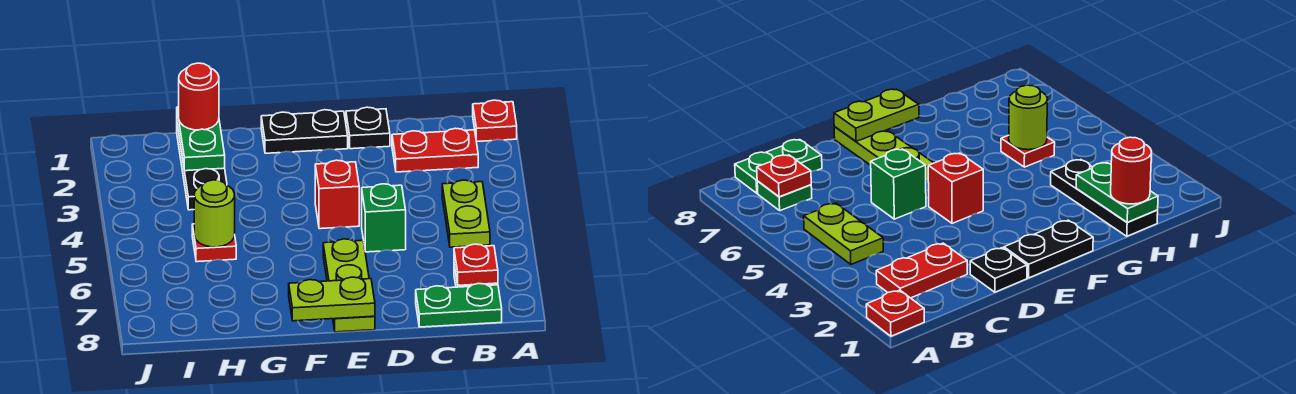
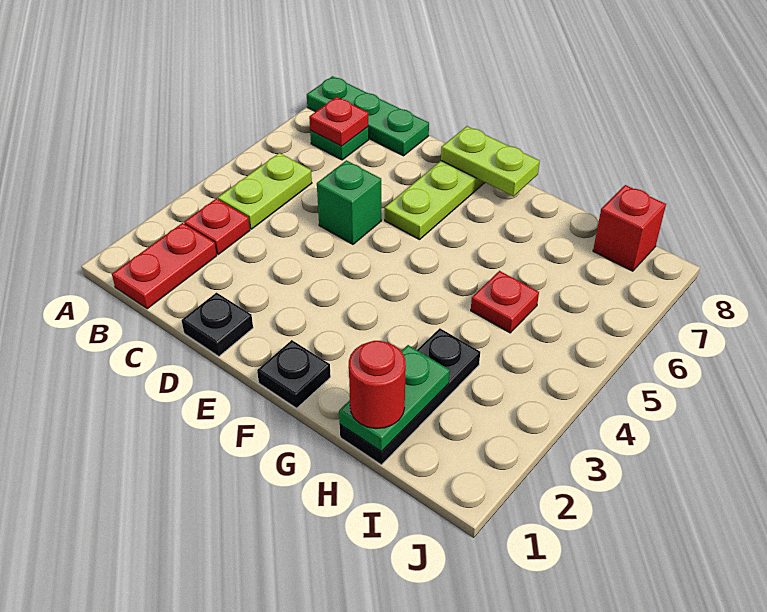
red plate A1 level 1 -> red plate B3 level 1
red plate B2:C2 level 1 -> red plate B1:B2 level 1
green plate B8:C8 level 1 -> green plate A8:C8 level 1
black plate E1:F1 level 1 -> black plate F1 level 1
red brick E4 level 1 -> red brick I8 level 1
lime round brick H5 level 2 -> none

